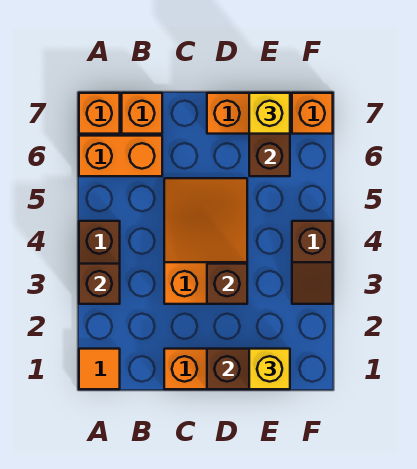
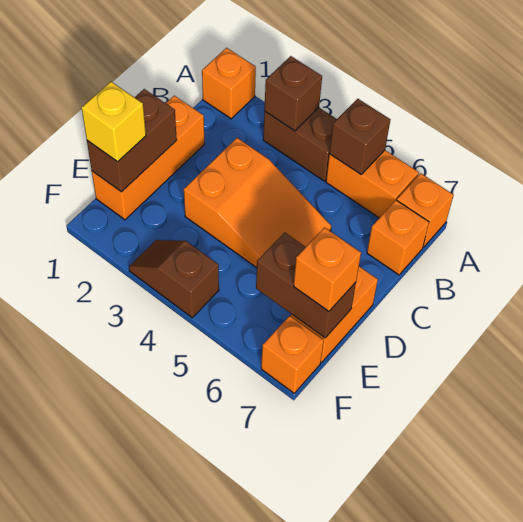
orange tile A1 level 1 -> orange brick A1 level 1
orange brick A6:B6 level 1 -> orange brick A5:A6 level 1
brown brick D3 level 2 -> brown brick A5 level 2
yellow brick E7 level 3 -> orange brick E7 level 3

